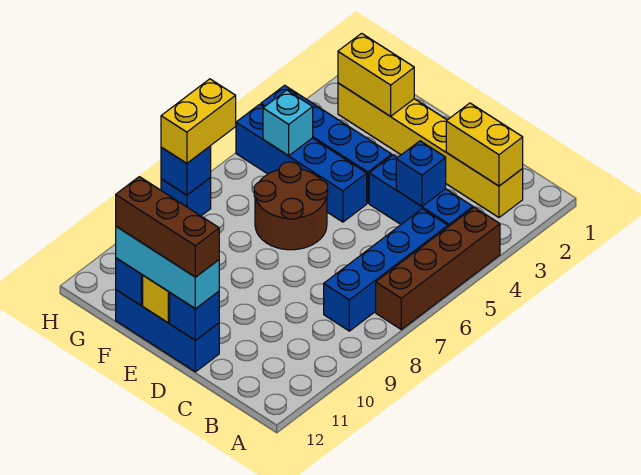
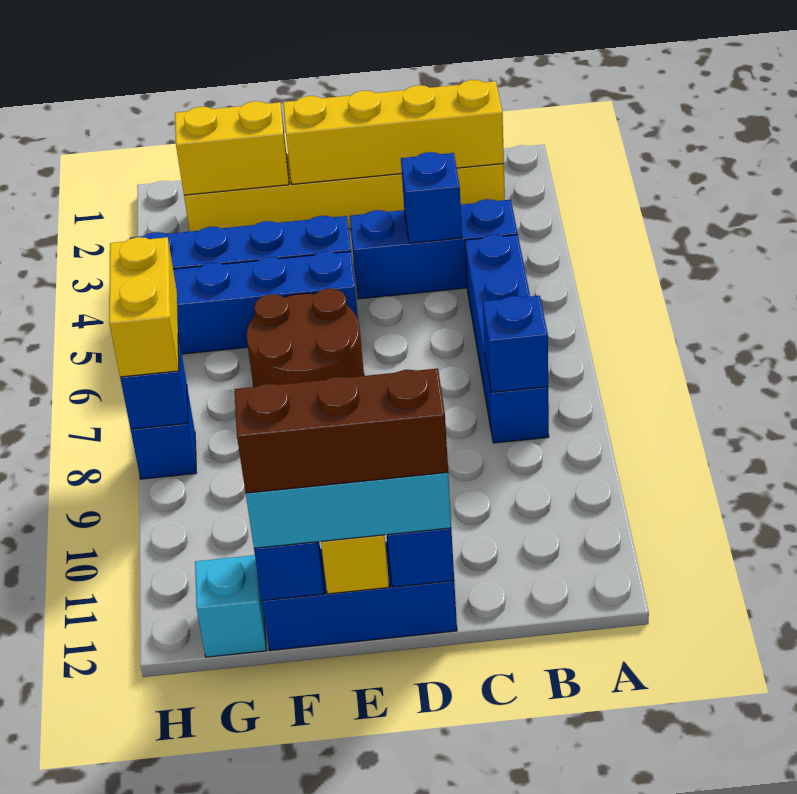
brown brick A4:A7 level 1 -> none
yellow brick B2:C2 level 2 -> yellow brick B2:E2 level 2
none -> blue brick B8 level 2
cyan brick G5 level 2 -> cyan brick G12 level 1

